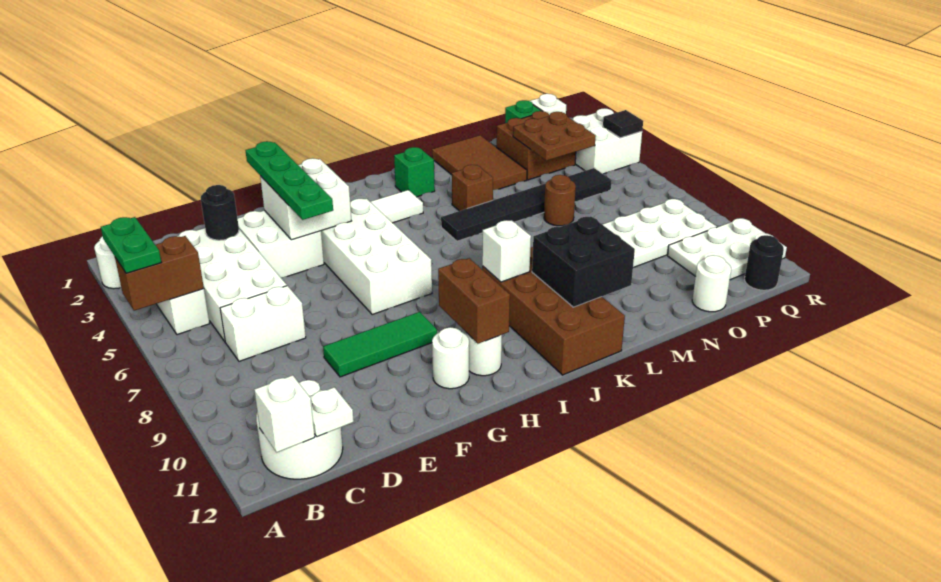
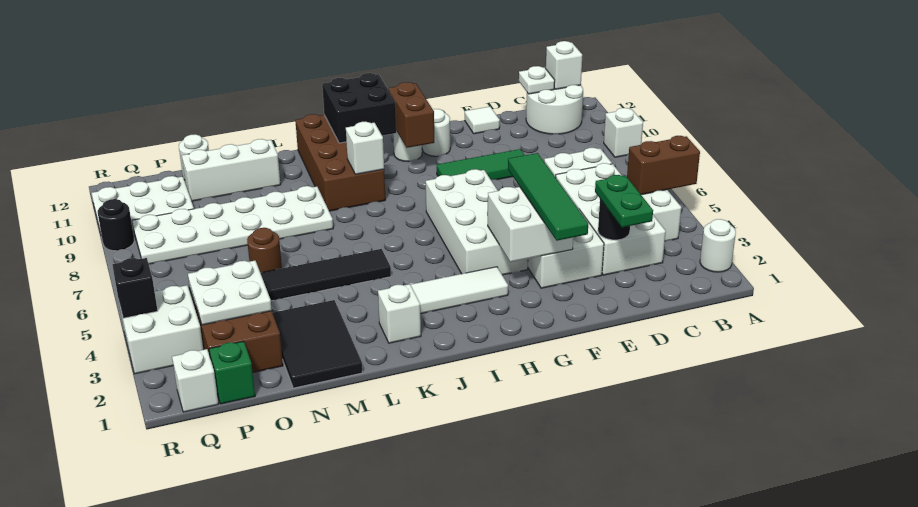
green plate A4:A5 level 3 -> green plate D2:D3 level 3
none -> white brick A9 level 1
none -> white tile E12 level 1
green plate F2:F5 level 3 -> green tile F2:F5 level 3
green brick K2 level 1 -> white brick K2 level 1
black brick K10:L11 level 2 -> black brick I11:J12 level 2
brown brick L4 level 1 -> none
brown tile M1:N3 level 1 -> black tile M1:N3 level 1
none -> white brick M11:O11 level 1
brown plate O3:P4 level 2 -> white plate O3:P4 level 2
black round brick Q12 level 1 -> black round brick R9 level 1
black tile R4 level 2 -> black brick R4 level 2

